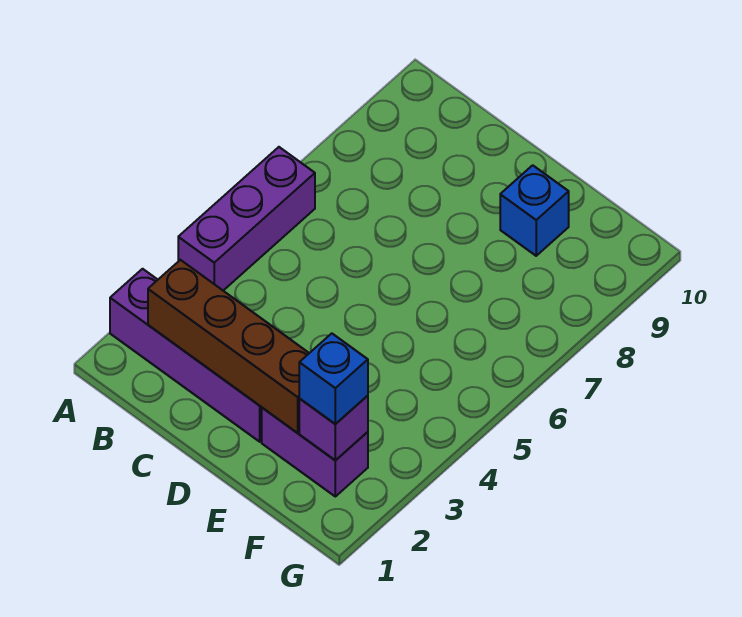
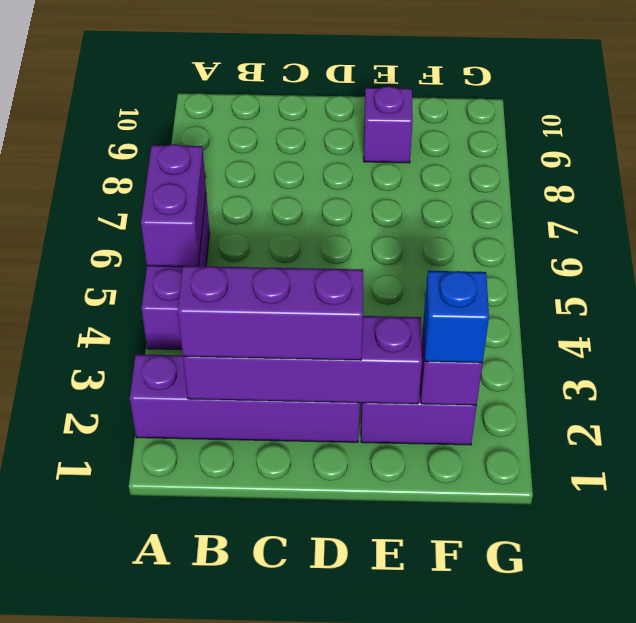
none -> purple brick A5:A6 level 2
brown brick B2:E2 level 2 -> purple brick B2:E2 level 2
none -> purple brick B2:D2 level 3
blue brick E9 level 1 -> purple brick E9 level 1

